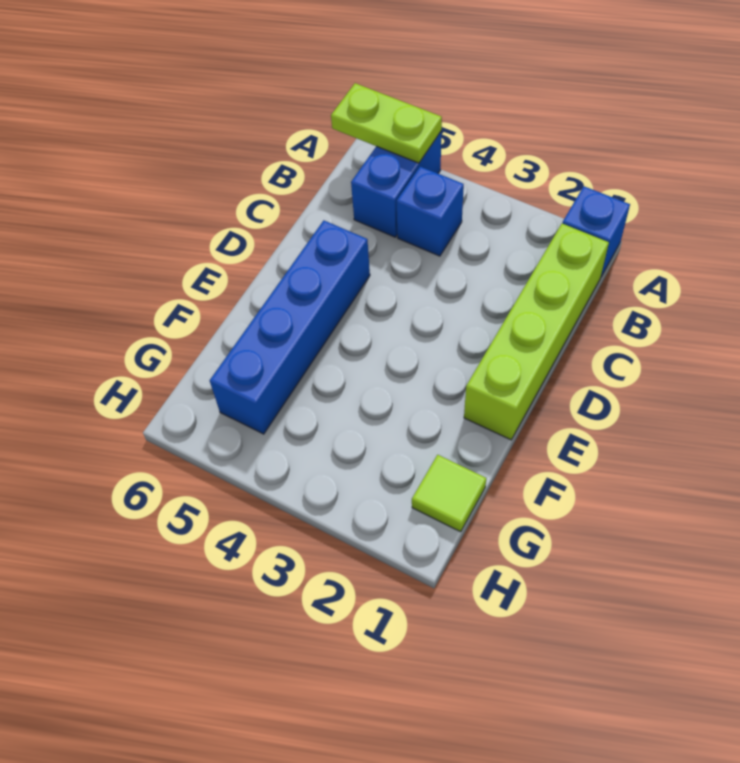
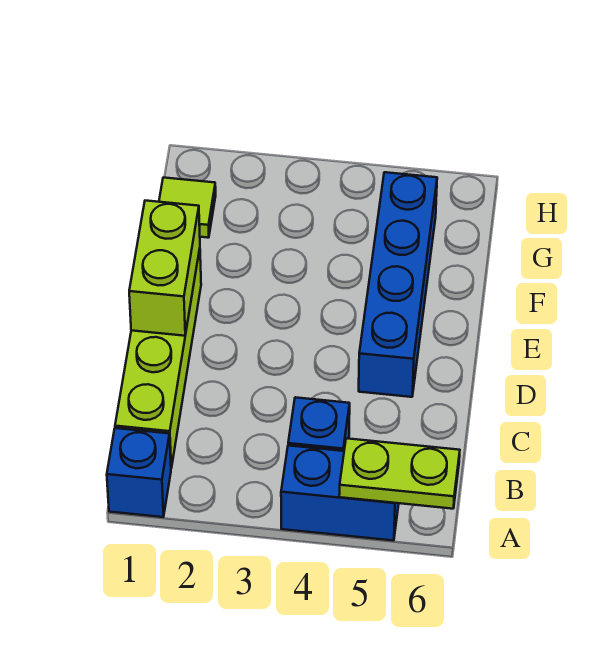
blue brick A5:B5 level 1 -> blue brick A4:A5 level 1
none -> lime brick D1:E1 level 2

